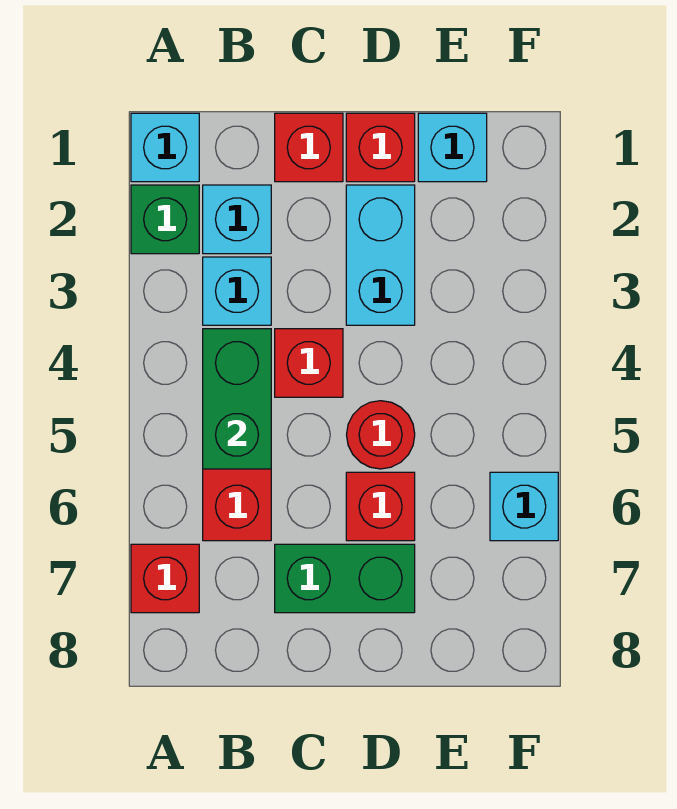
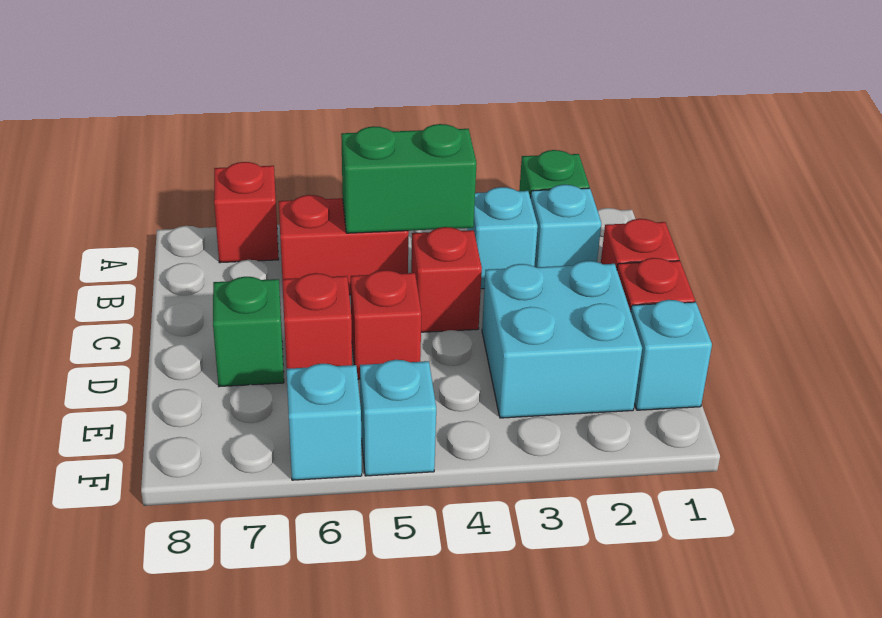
cyan brick A1 level 1 -> cyan brick F5 level 1
green brick C7:D7 level 1 -> green brick D7 level 1
cyan brick D2:D3 level 1 -> cyan brick D2:E3 level 1
red round brick D5 level 1 -> red brick D5 level 1

